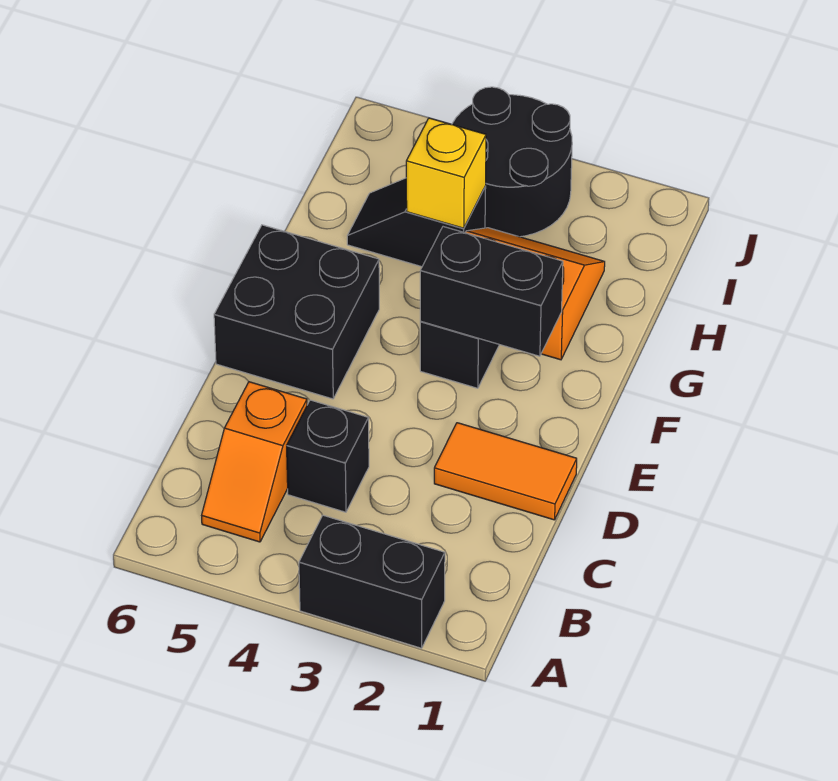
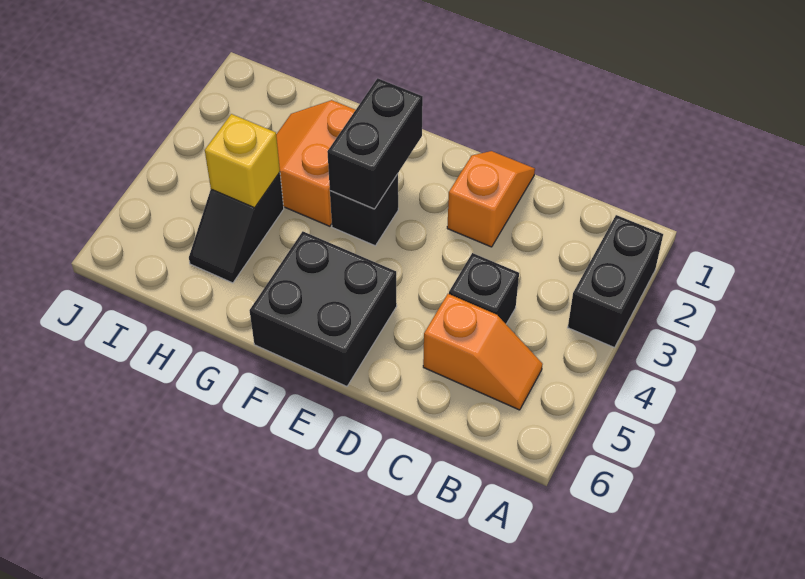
orange tile D1:D2 level 1 -> orange slope D1:D2 level 1 top 2
black round brick I3:J4 level 1 -> none

